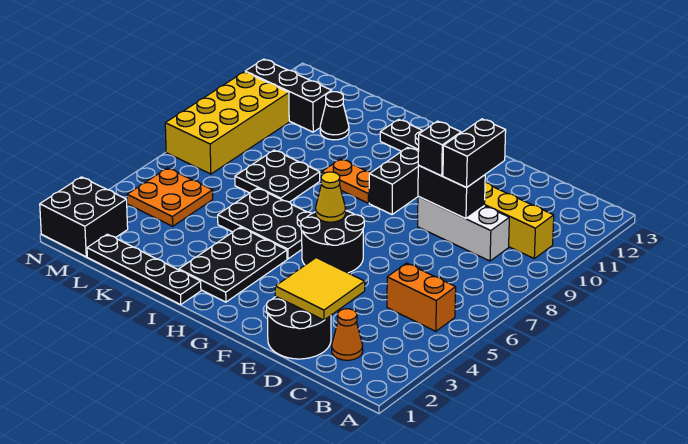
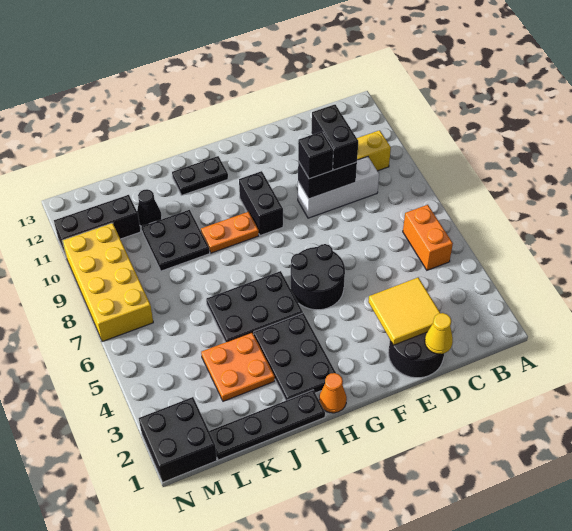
orange brick B5:C5 level 1 -> orange brick B5:B6 level 1
orange cone C2 level 1 -> orange cone H1 level 1
yellow cone G6 level 2 -> yellow cone D1 level 2
black plate J7:K8 level 1 -> black plate J9:K10 level 1
orange plate L4:M5 level 1 -> orange plate J3:K4 level 1

